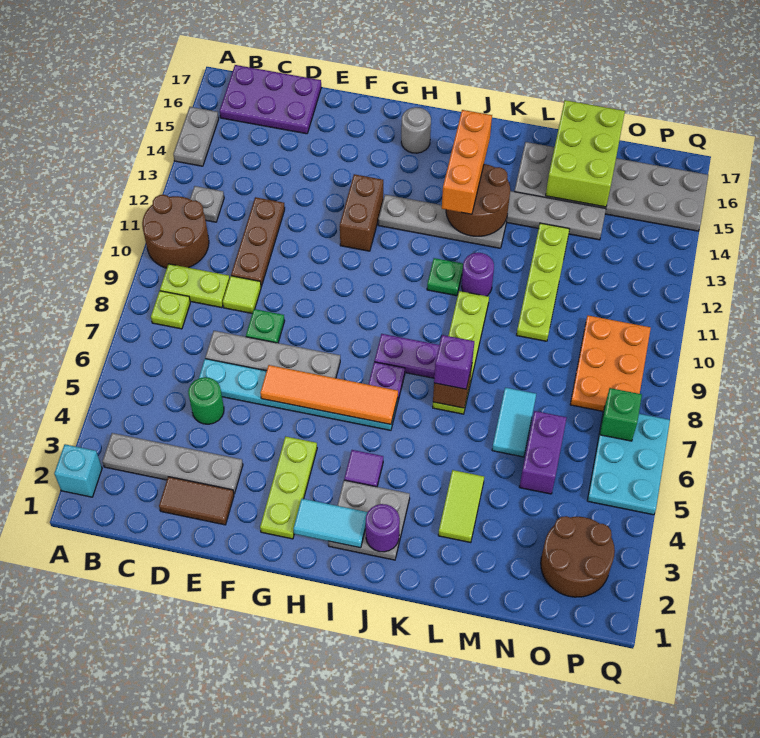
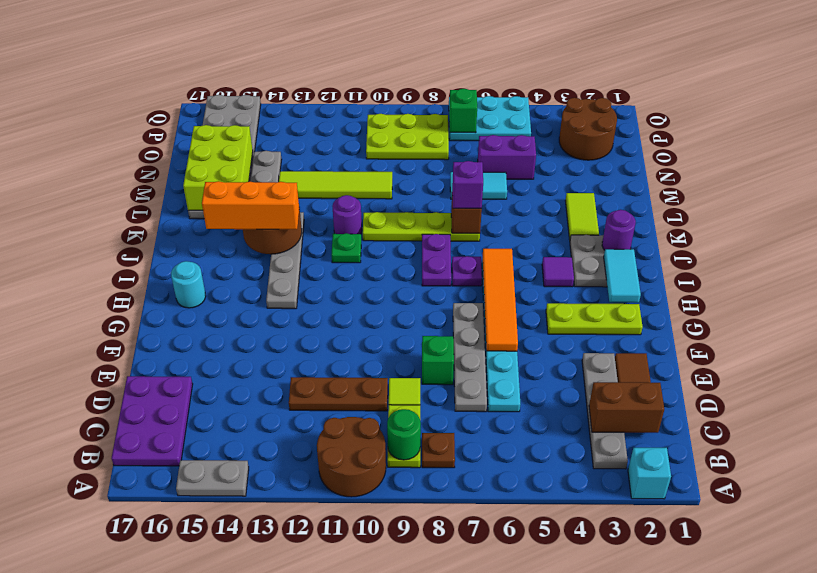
lime plate B8 level 1 -> brown plate B8 level 1
grey plate B12 level 1 -> none
green round brick D5 level 1 -> green round brick B9 level 2
green plate E8 level 1 -> green brick E8 level 1
brown brick G12:G13 level 1 -> brown brick C2:C3 level 2
grey round brick H16 level 1 -> cyan round brick H16 level 1
lime tile L3:L4 level 1 -> lime tile K3:L3 level 1
lime plate M10:M13 level 1 -> lime tile M10:M13 level 1
lime brick M15:N17 level 2 -> lime brick L15:N16 level 2
orange plate O8:P10 level 1 -> lime plate O8:P10 level 1

